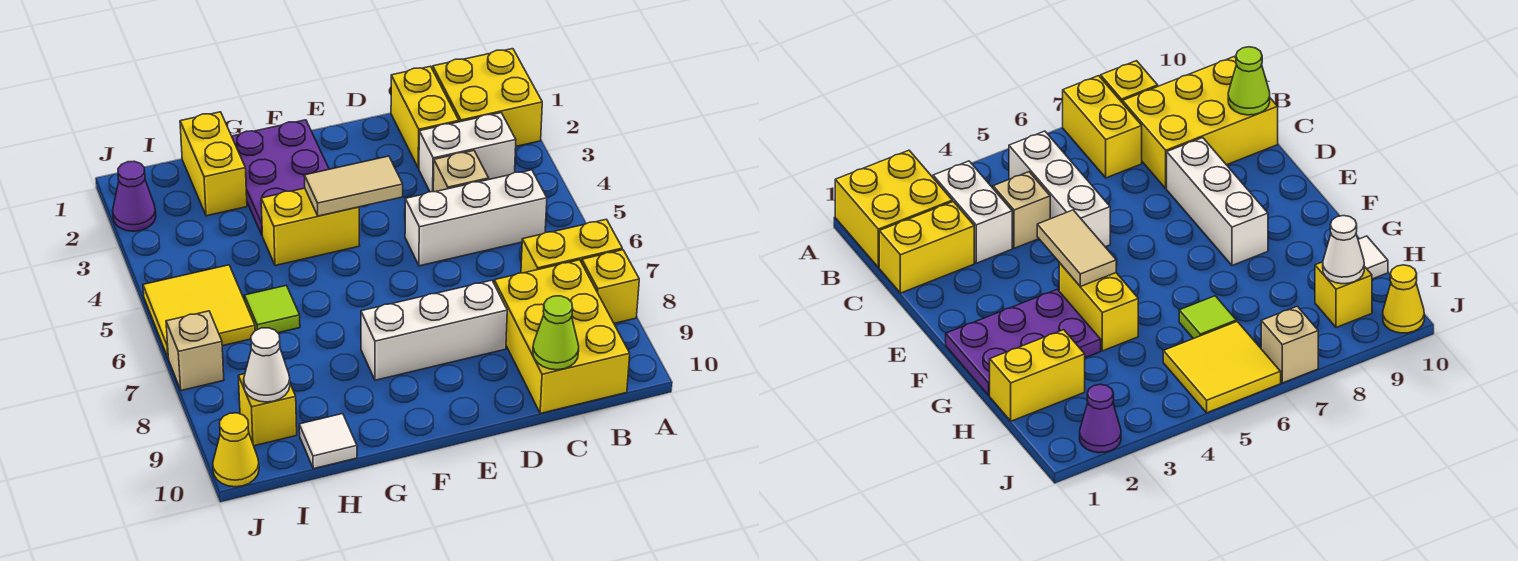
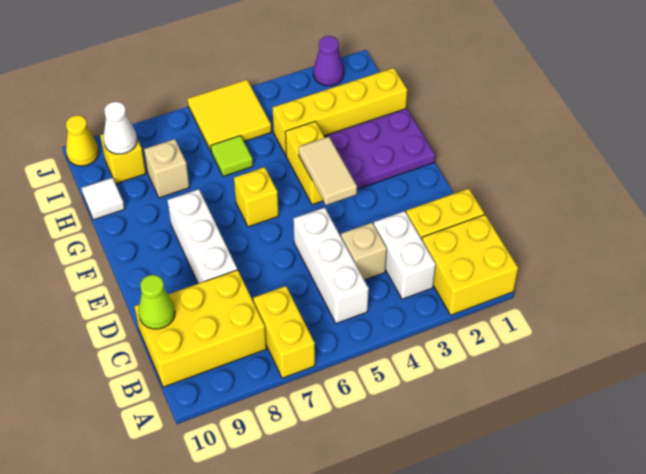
yellow brick A8 level 1 -> yellow brick F6 level 1
yellow brick H1:H2 level 1 -> yellow brick H1:H4 level 1
tan brick J7 level 1 -> tan brick H8 level 1

